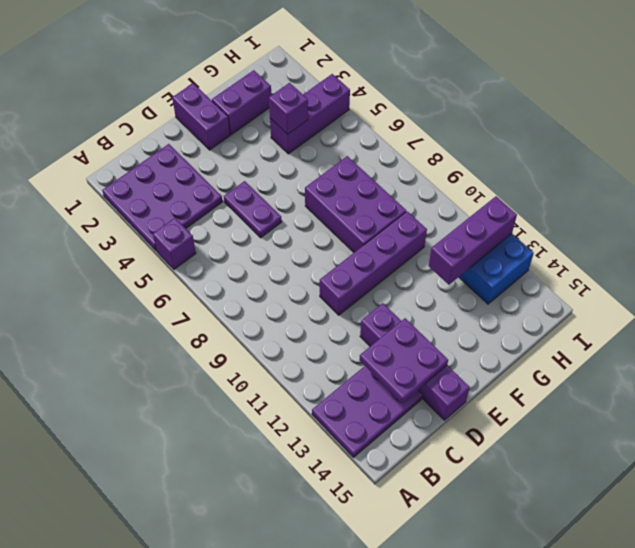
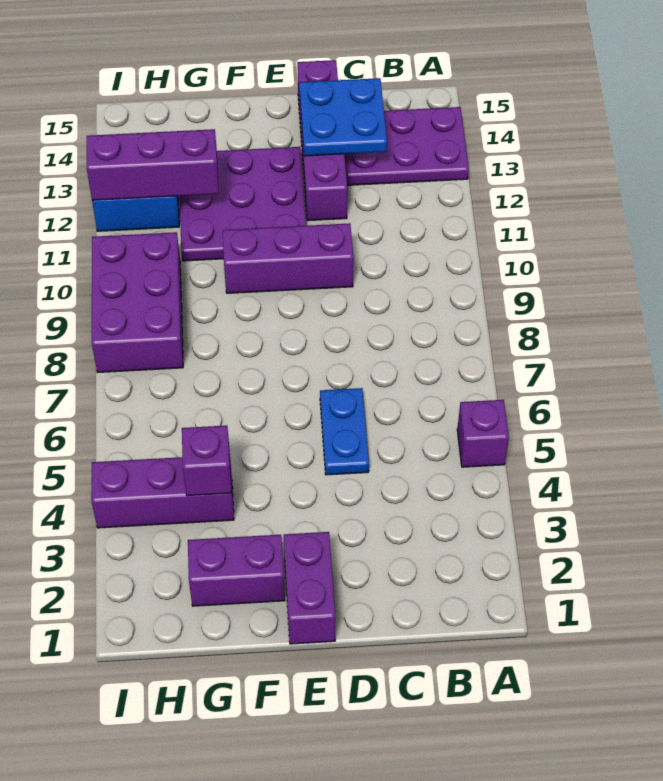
purple plate A2:C4 level 1 -> purple plate E11:G13 level 1
purple plate C13:D14 level 2 -> blue plate C13:D14 level 2
purple plate D5:D6 level 1 -> blue plate D5:D6 level 1
purple brick D10:G10 level 1 -> purple brick D10:F10 level 1
purple brick F7:G9 level 1 -> purple brick H8:I10 level 1

